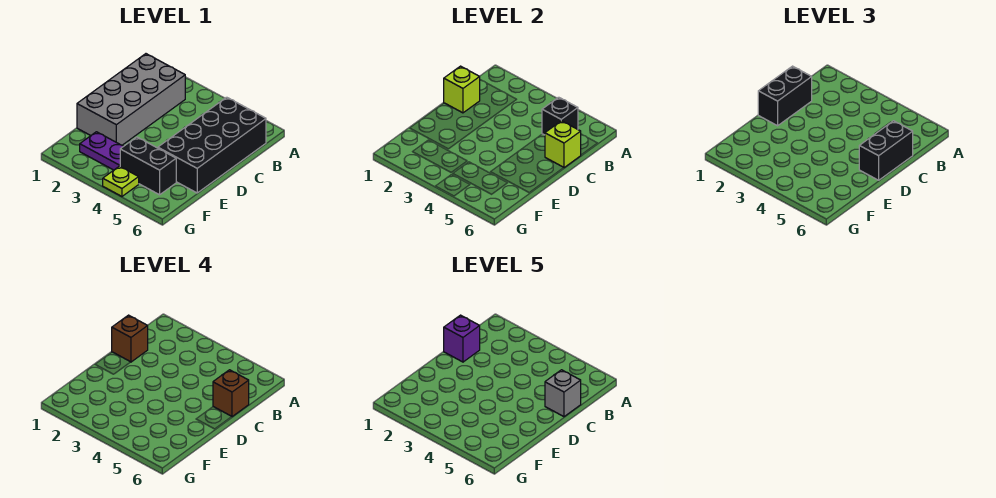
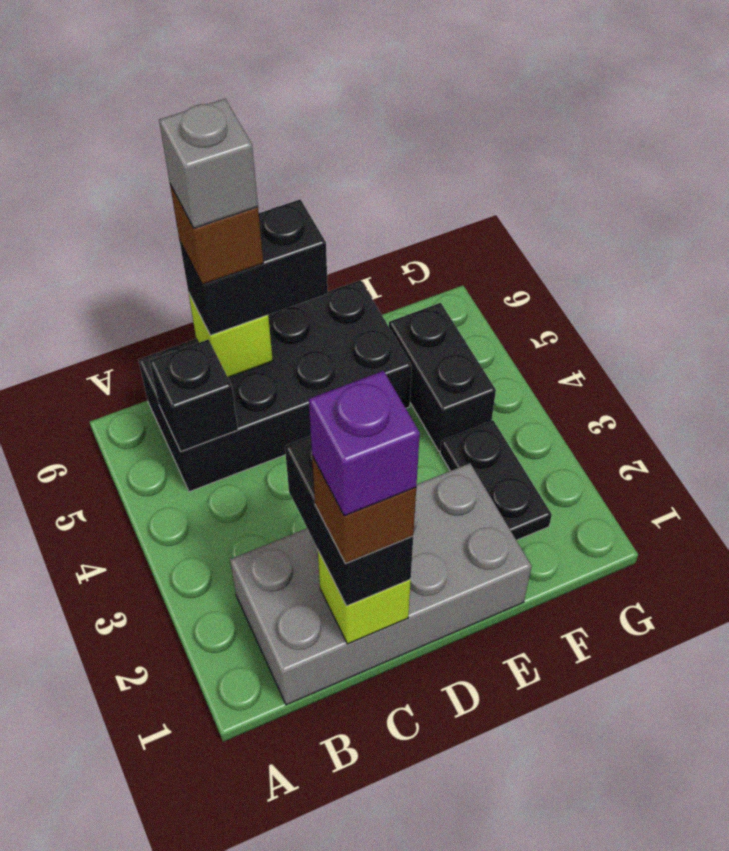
black brick C1:D1 level 3 -> black brick C1:C2 level 3
purple plate F2:F3 level 1 -> black plate F2:F3 level 1
lime plate G4 level 1 -> none

